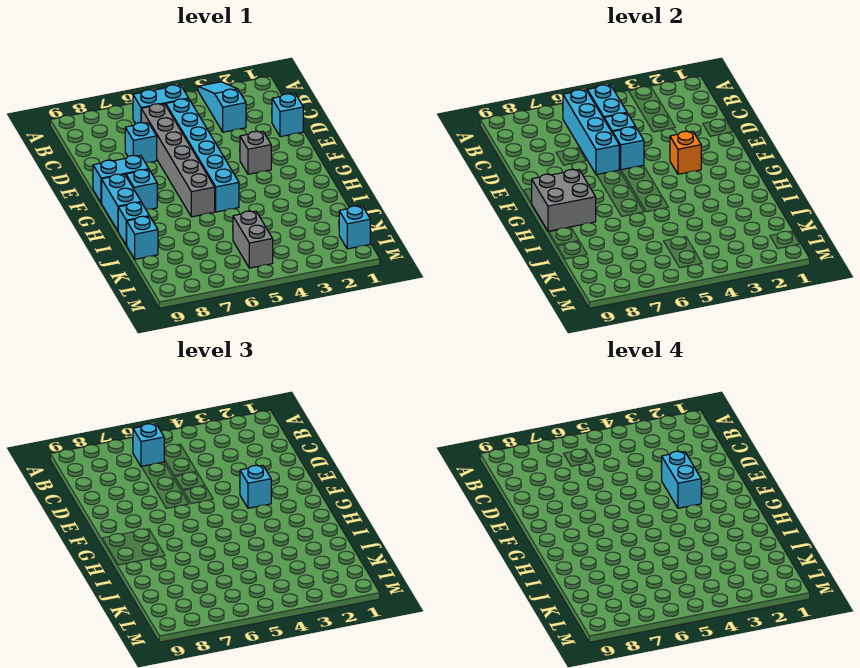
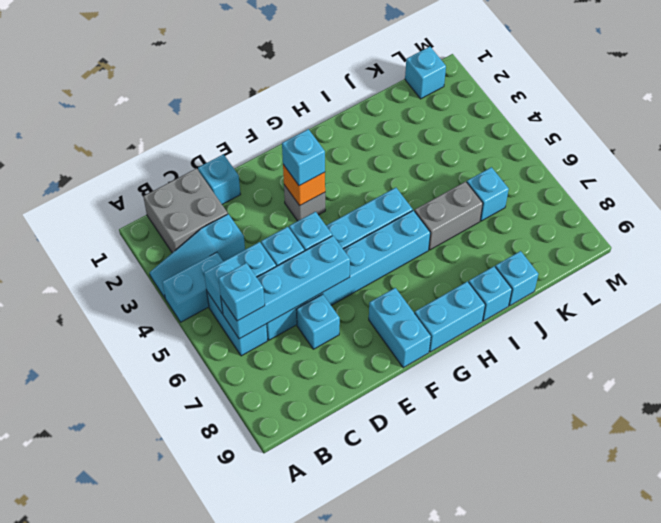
grey brick C6:H6 level 1 -> cyan brick C6:H6 level 1
cyan brick E3:F3 level 4 -> cyan brick A4:B4 level 1
cyan brick G8 level 1 -> cyan brick K6 level 1
grey brick G8:H9 level 2 -> grey brick B1:C2 level 1
grey brick K5:L5 level 1 -> grey brick I6:J6 level 1

